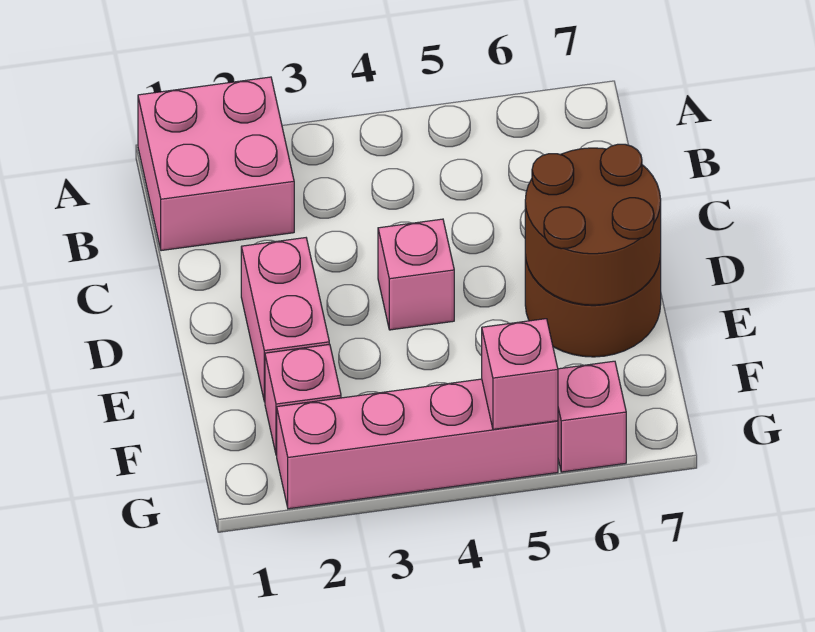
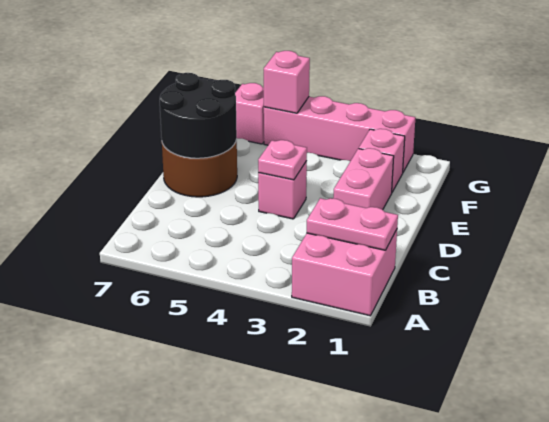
none -> pink plate B1:B2 level 2
none -> pink plate D4 level 2
brown round brick D6:E7 level 2 -> black round brick D6:E7 level 2

